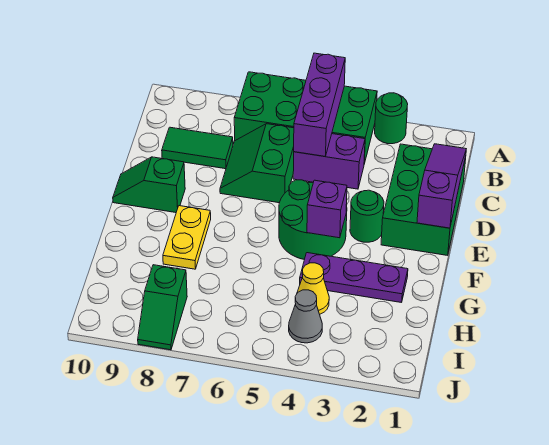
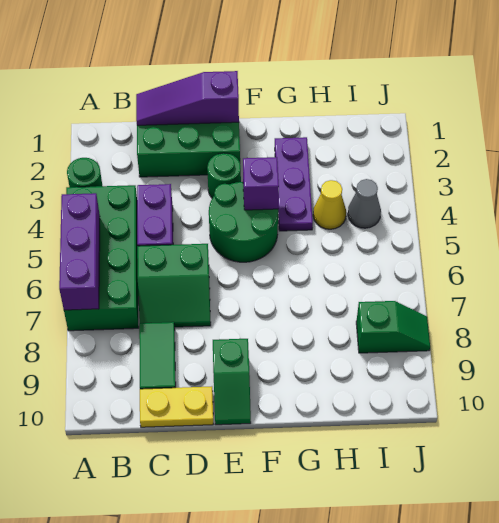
purple brick A5:C5 level 2 -> purple brick A5:A7 level 2
yellow plate F8:G8 level 1 -> yellow plate C10:D10 level 1

